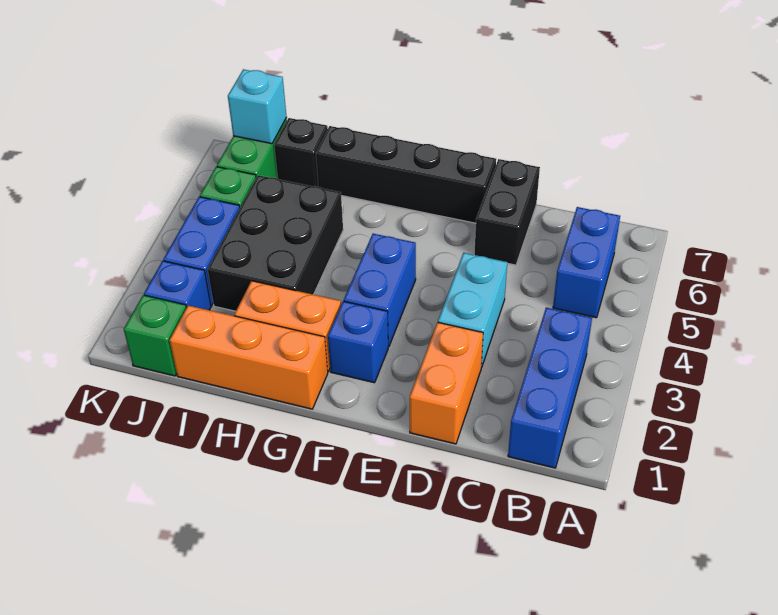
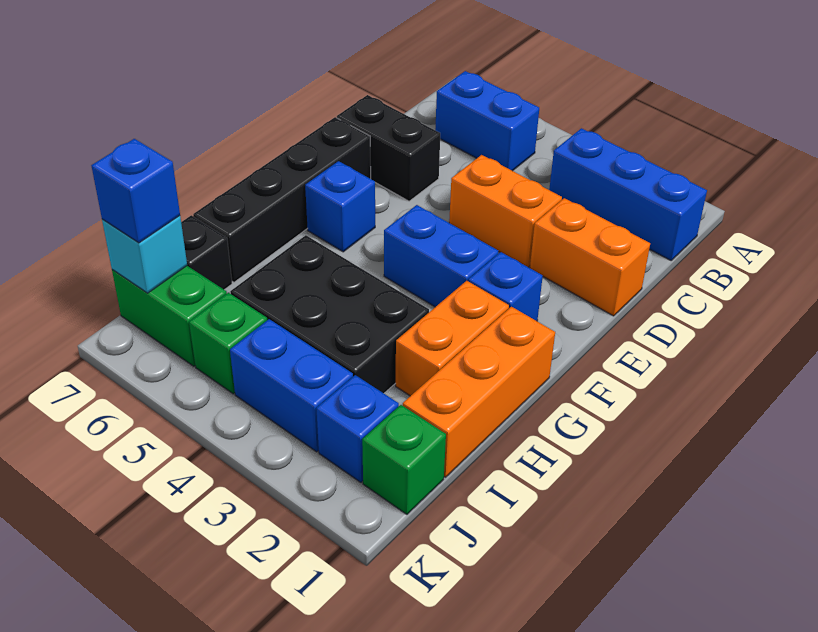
cyan brick D3:D4 level 1 -> orange brick D3:D4 level 1
none -> blue brick F6 level 1
none -> blue brick J7 level 3

